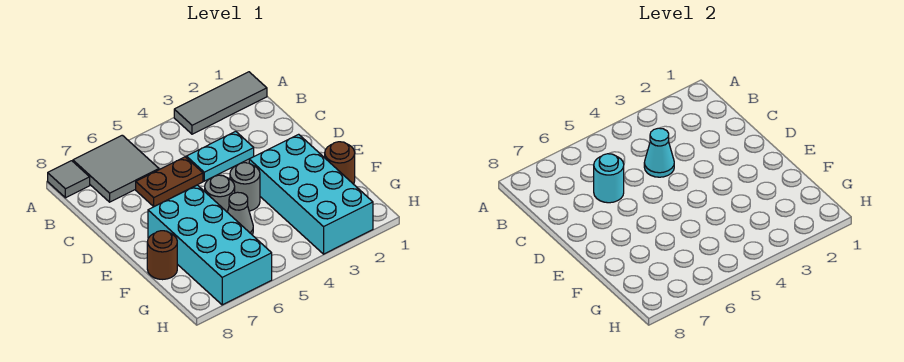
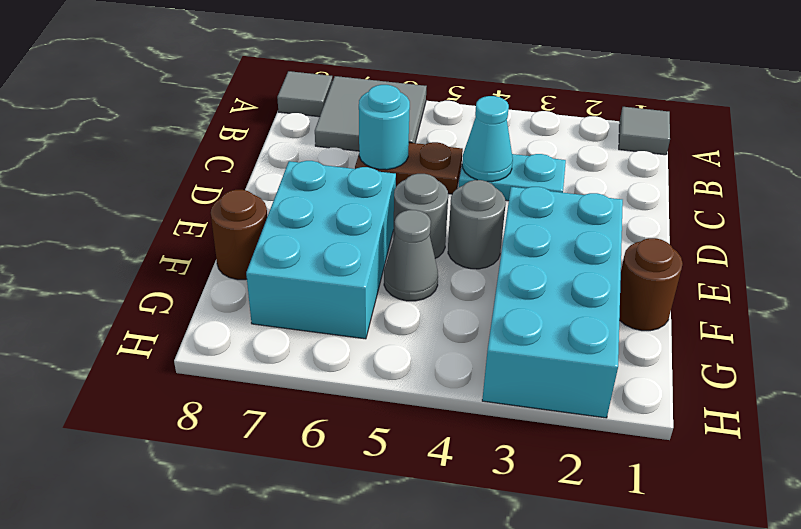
grey tile A1:A3 level 1 -> grey tile A1 level 1
cyan brick E6:H7 level 1 -> cyan brick E6:G7 level 1

